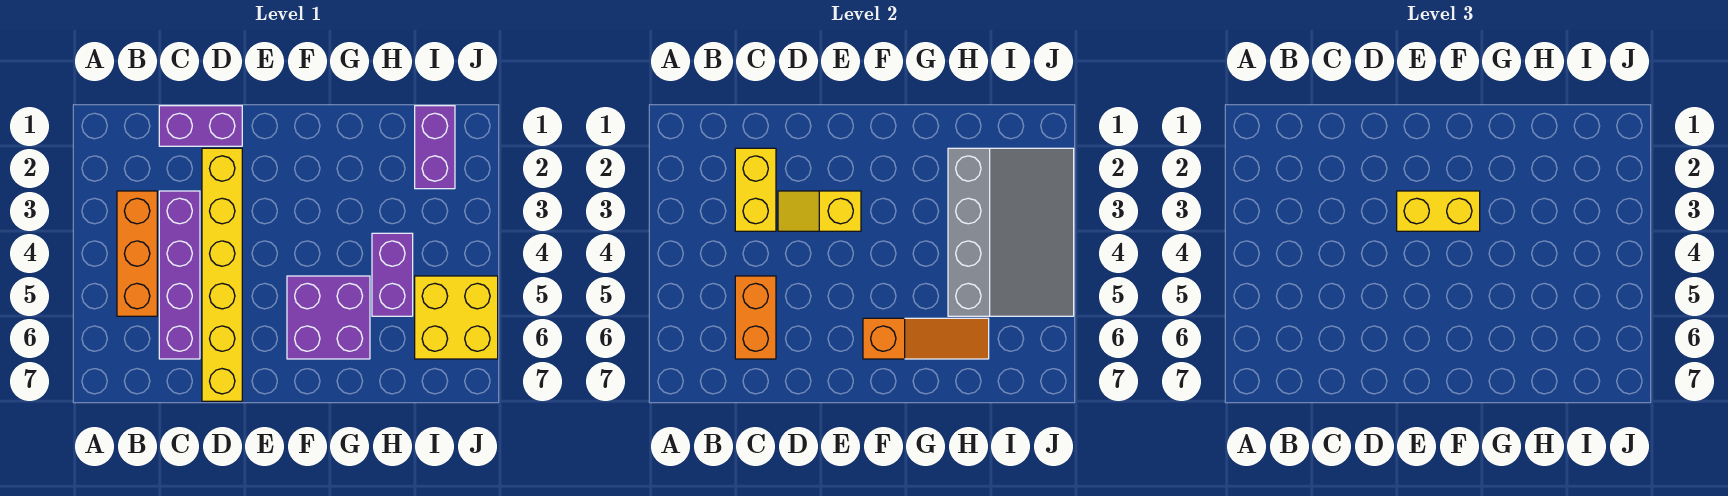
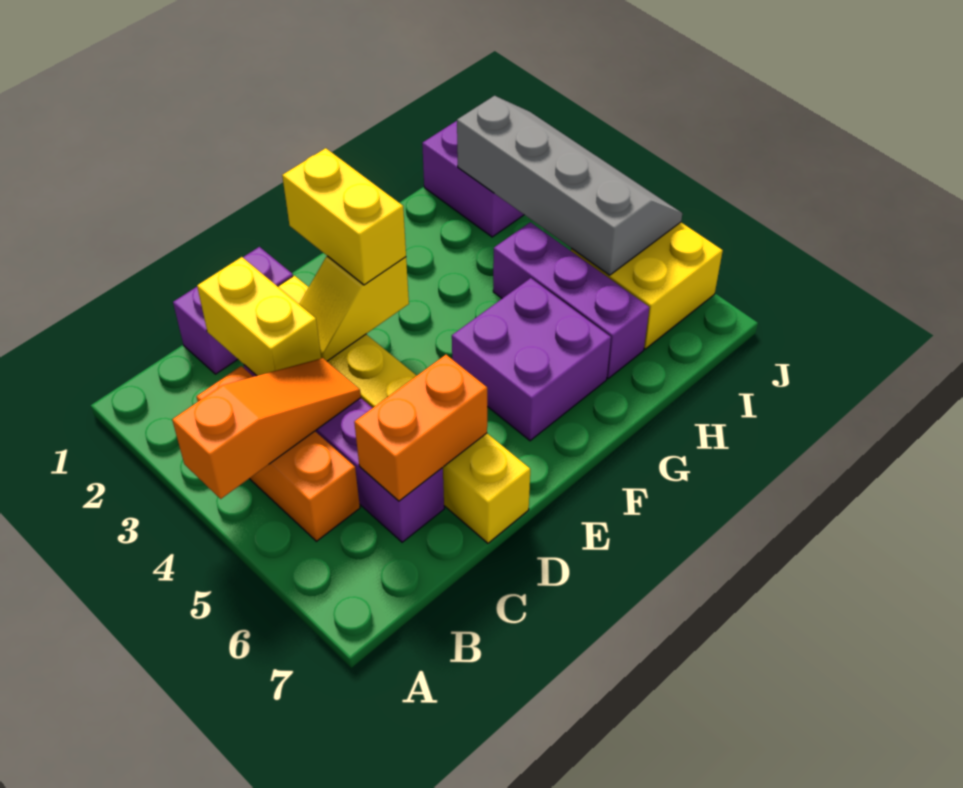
orange brick C5:C6 level 2 -> orange brick C6:D6 level 2
yellow brick E3:F3 level 3 -> yellow brick E2:E3 level 3
orange slope F6:H6 level 2 top F -> orange slope A4:C4 level 2 top A
grey slope H2:J5 level 2 top H -> grey slope I2:J5 level 2 top I
purple brick H4:H5 level 1 -> purple brick H4:H6 level 1

